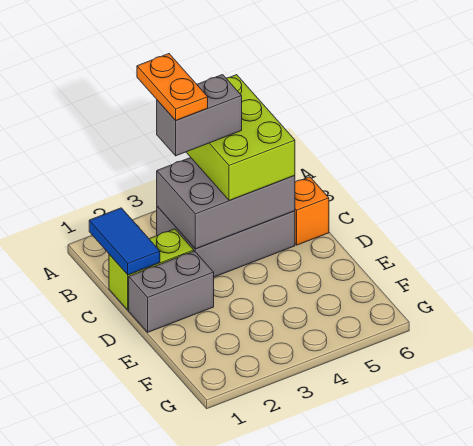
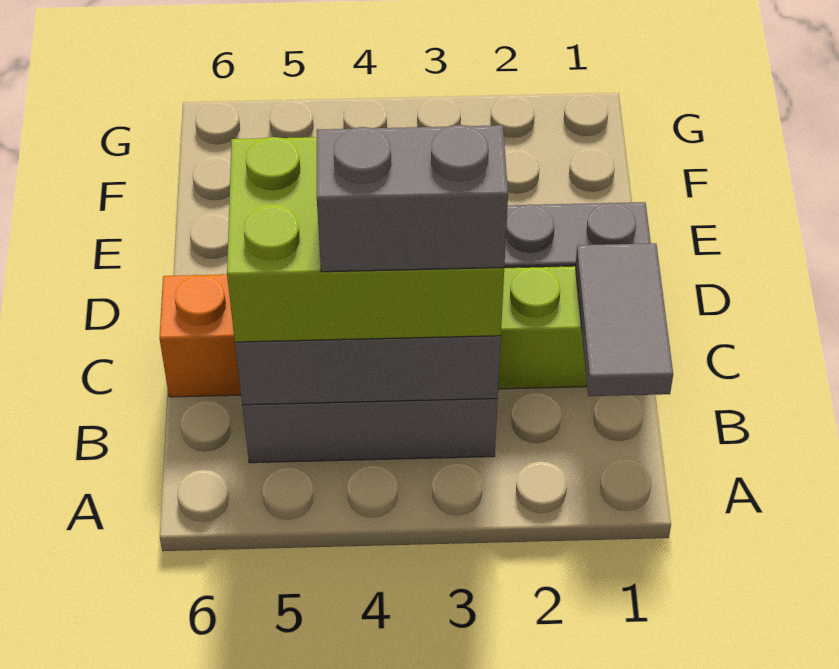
orange plate A3:B3 level 5 -> none
lime brick A4:C5 level 3 -> lime brick B3:C5 level 3
blue tile B1:C1 level 2 -> grey tile B1:C1 level 2

